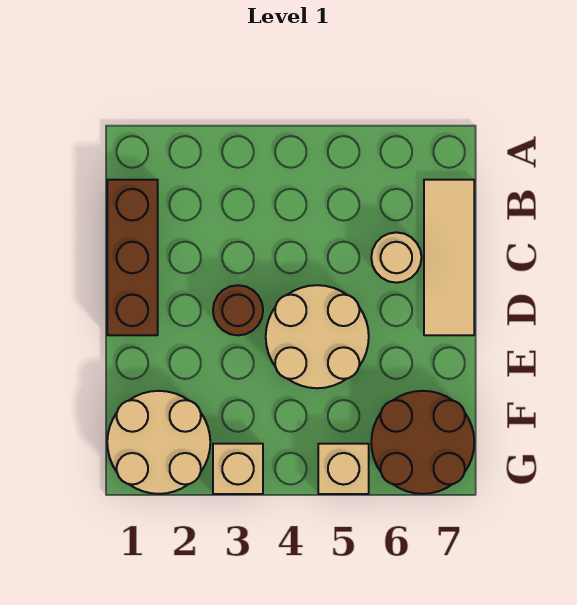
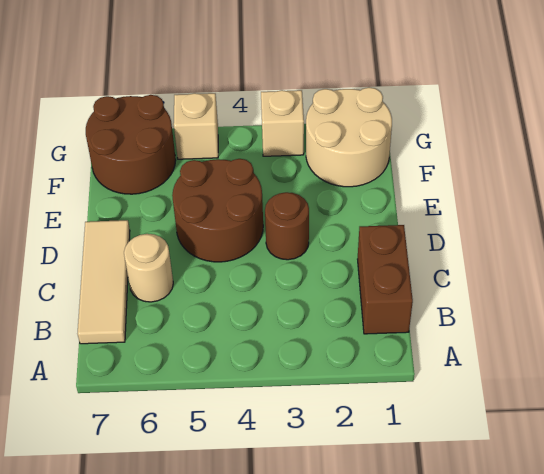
brown brick B1:D1 level 1 -> brown brick B1:C1 level 1
tan round brick D4:E5 level 1 -> brown round brick D4:E5 level 1

